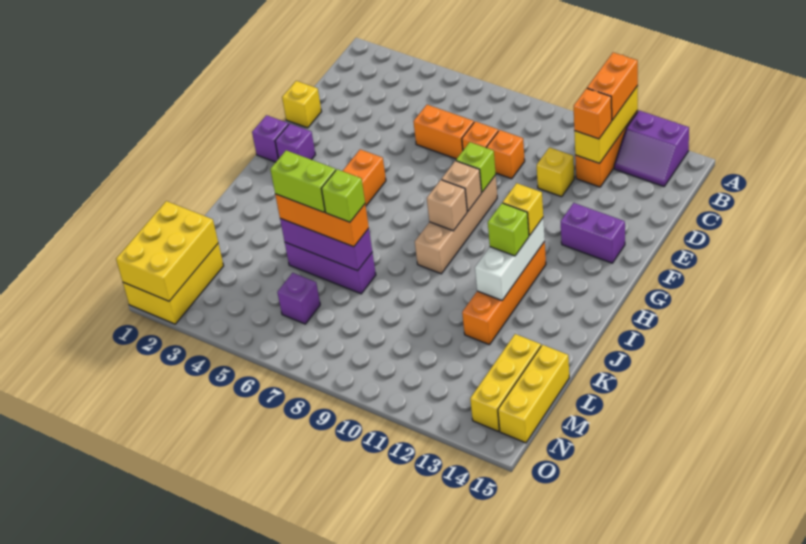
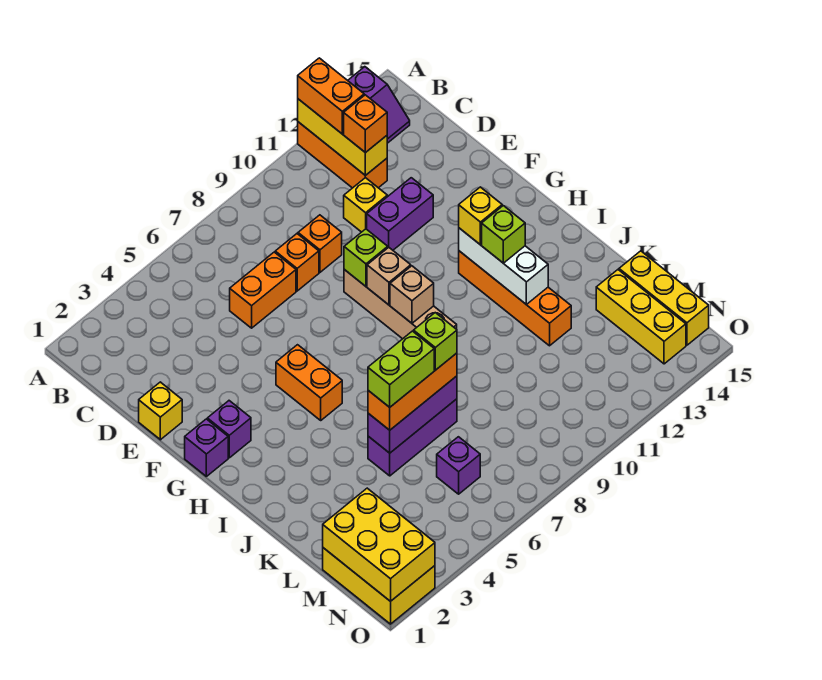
purple brick F13:F14 level 1 -> purple brick E11:E12 level 1

